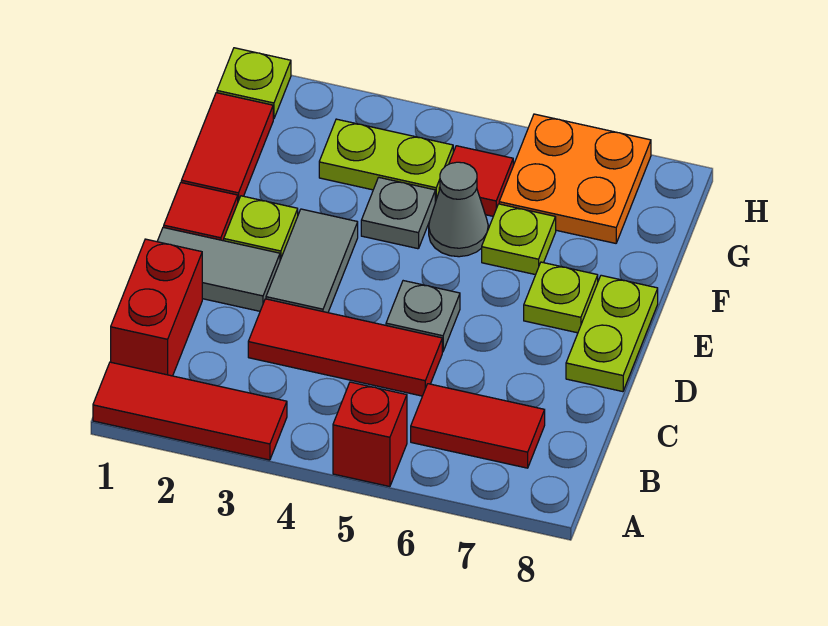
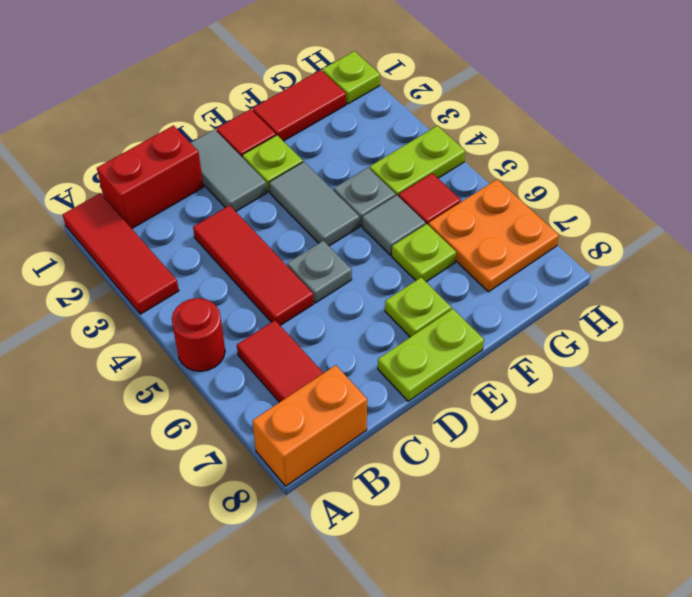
red brick A5 level 1 -> red round brick A5 level 1
none -> orange brick A8:B8 level 1
grey tile D3:E3 level 1 -> grey tile E3:E4 level 1
grey cone F5 level 1 -> grey tile F5 level 1
lime plate G3:G4 level 1 -> lime plate G4:H4 level 1

